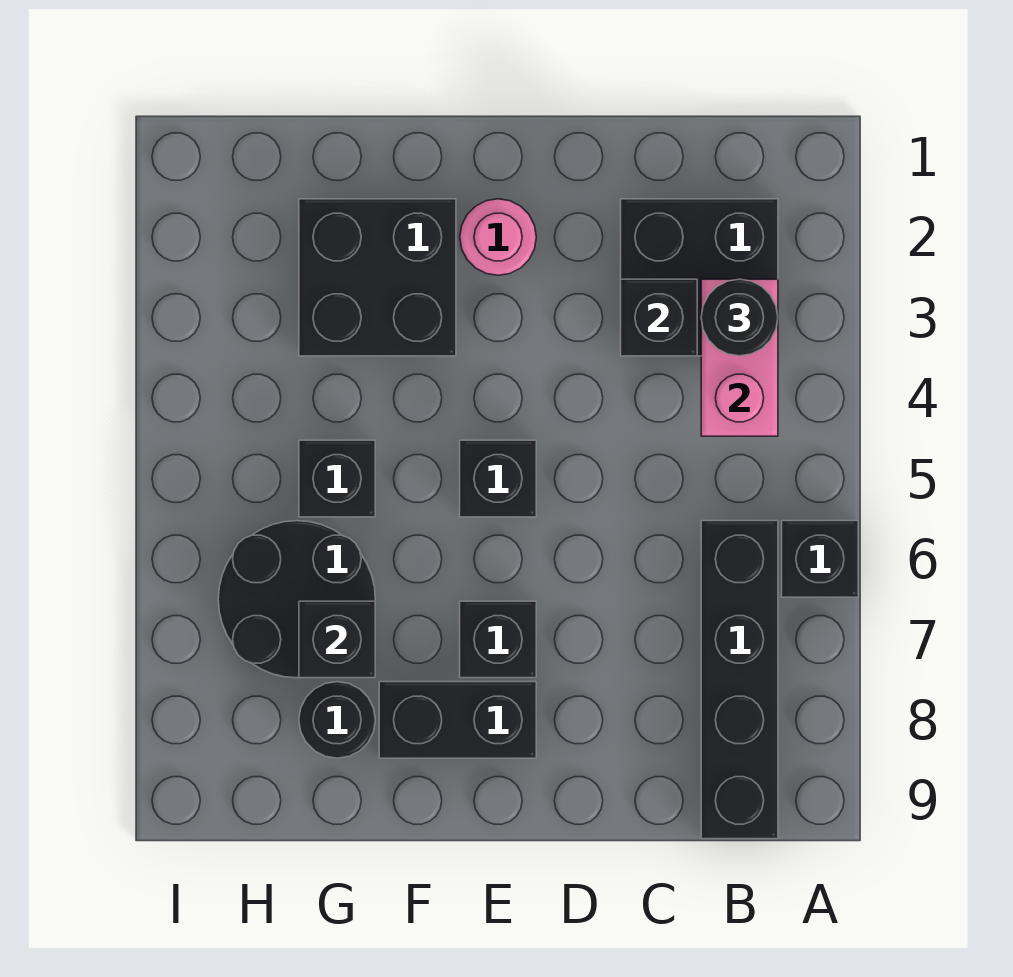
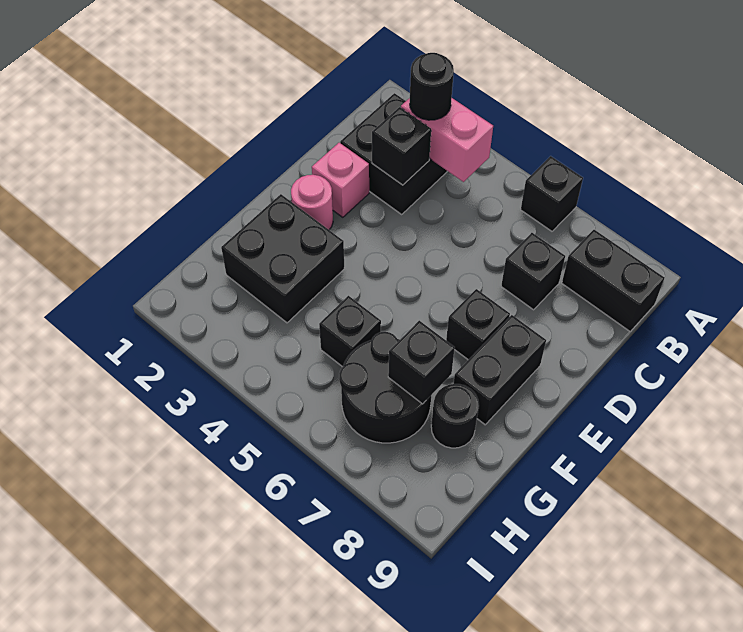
black brick B6:B9 level 1 -> black brick B8:B9 level 1
none -> pink brick D2 level 1
black brick E5 level 1 -> black brick C7 level 1

